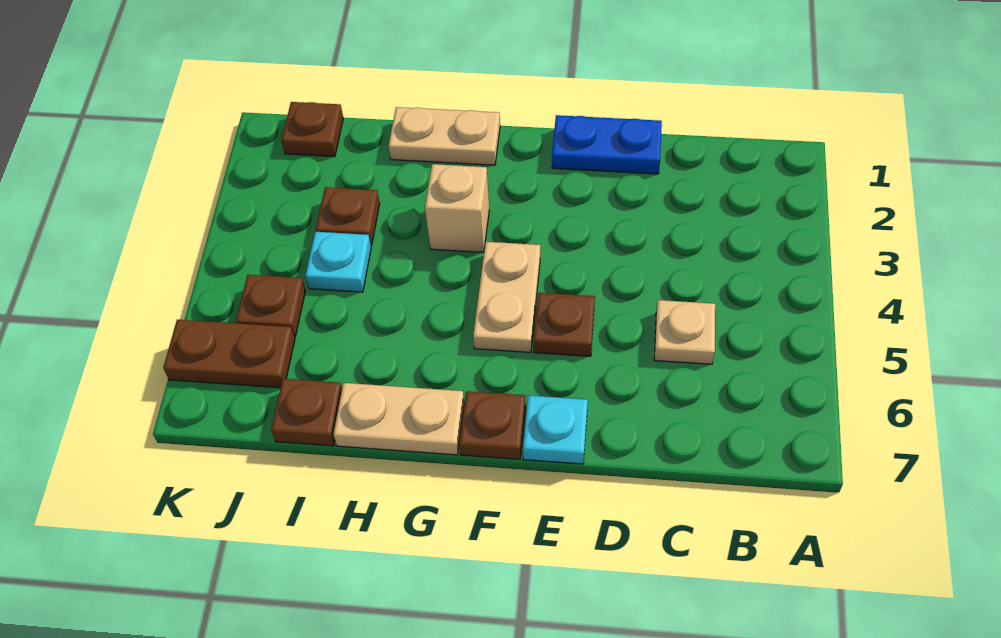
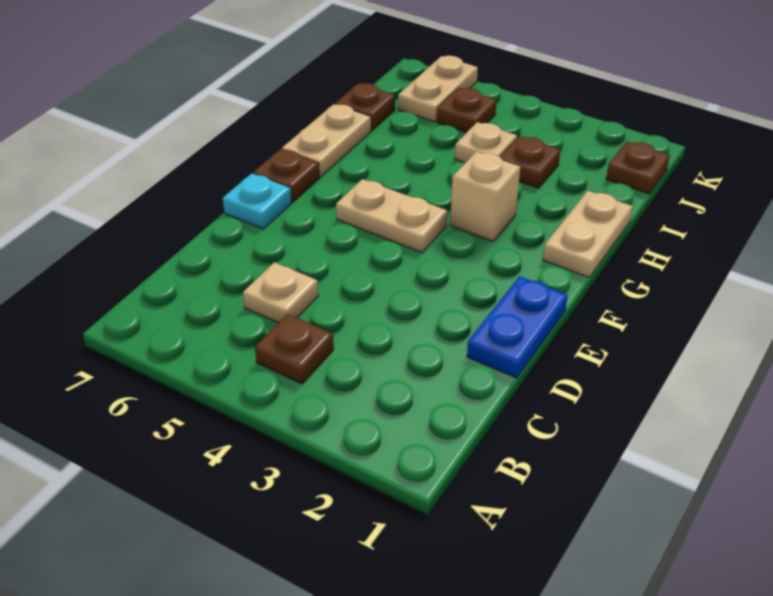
brown plate E5 level 1 -> brown plate B4 level 1
cyan plate I4 level 1 -> tan plate I4 level 1
brown plate J6:K6 level 1 -> tan plate J6:K6 level 1

